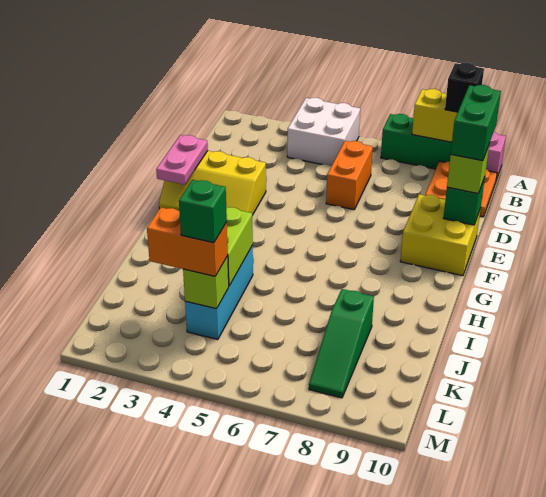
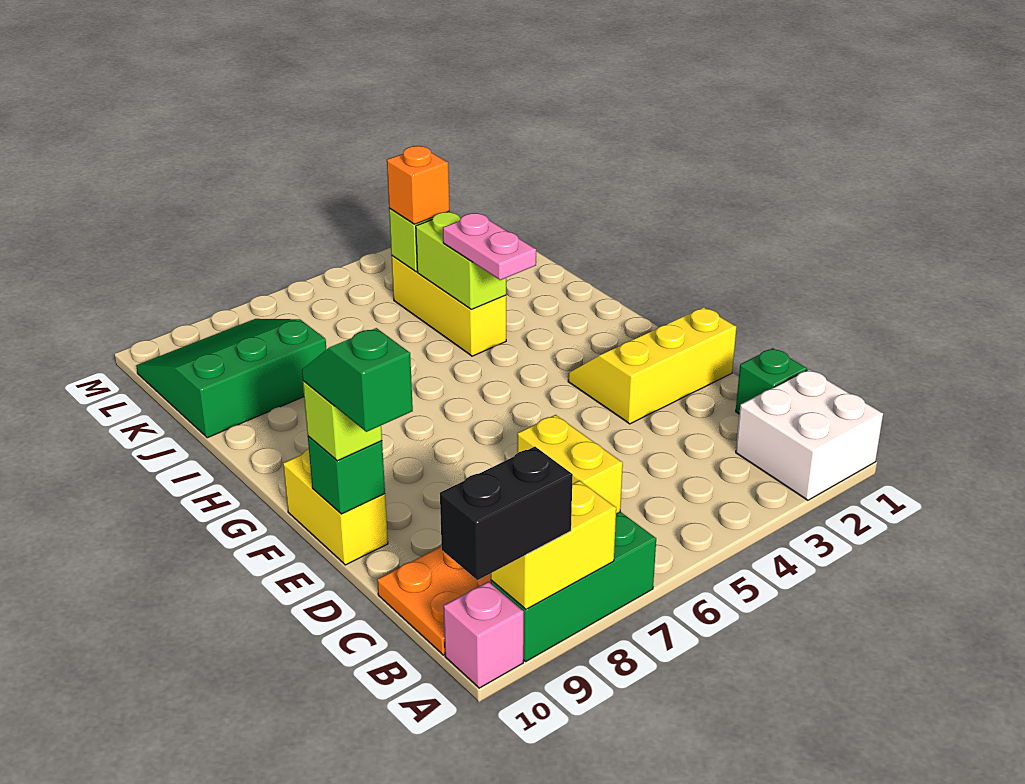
white brick A4:B5 level 1 -> white brick A1:B2 level 1
black brick A9 level 3 -> black brick A9:A10 level 3
orange brick C6:D6 level 1 -> yellow brick C6:D6 level 1
green brick D10:E10 level 4 -> green slope D10:E10 level 4 top D
pink plate E1:F1 level 2 -> pink plate H4:I4 level 3
yellow brick E9:F10 level 1 -> yellow brick E10:F10 level 1
cyan brick I4:K4 level 1 -> yellow brick I4:K4 level 1
green slope J8:L8 level 1 top J -> green slope J8:L10 level 1 top J
orange brick K3:K4 level 3 -> orange brick K4 level 3
green brick K4 level 4 -> green brick C1 level 1

